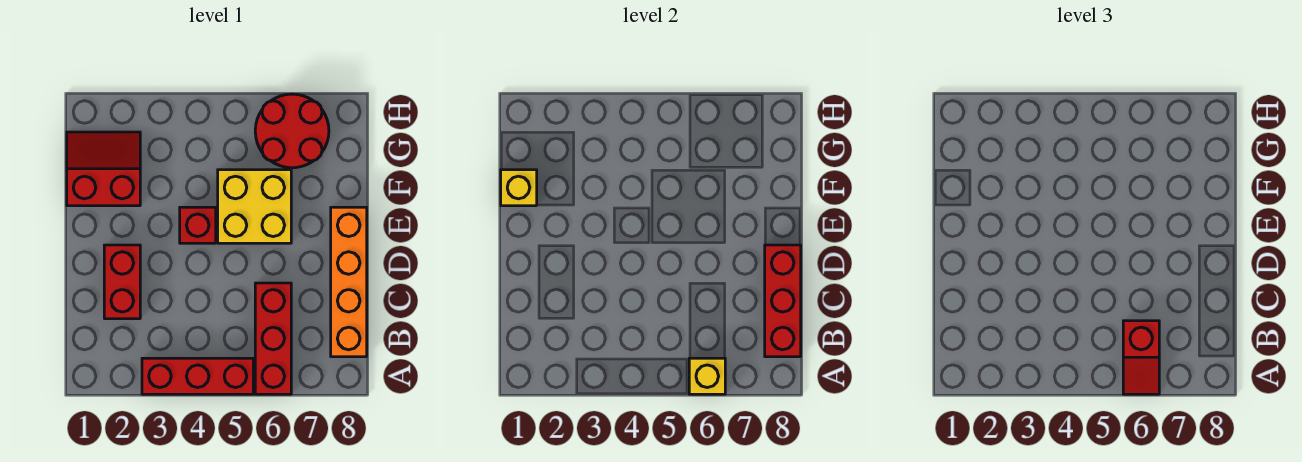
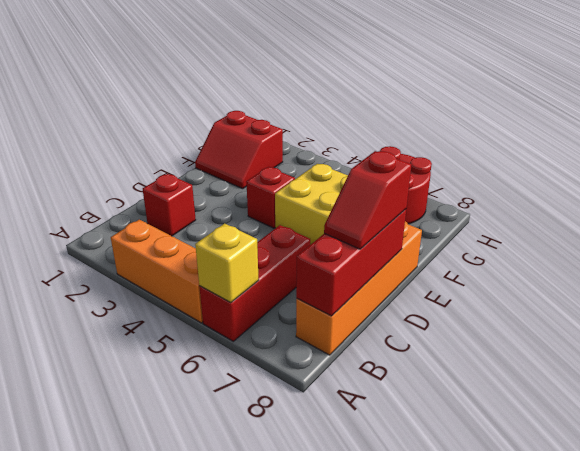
red brick A3:A5 level 1 -> orange brick A3:A5 level 1
red slope A6:B6 level 3 top B -> red slope C8:D8 level 3 top D
red brick C2:D2 level 1 -> red brick C2 level 1
red slope F1:G2 level 1 top F -> red slope F1:G2 level 1 top G
yellow brick F1 level 2 -> none

